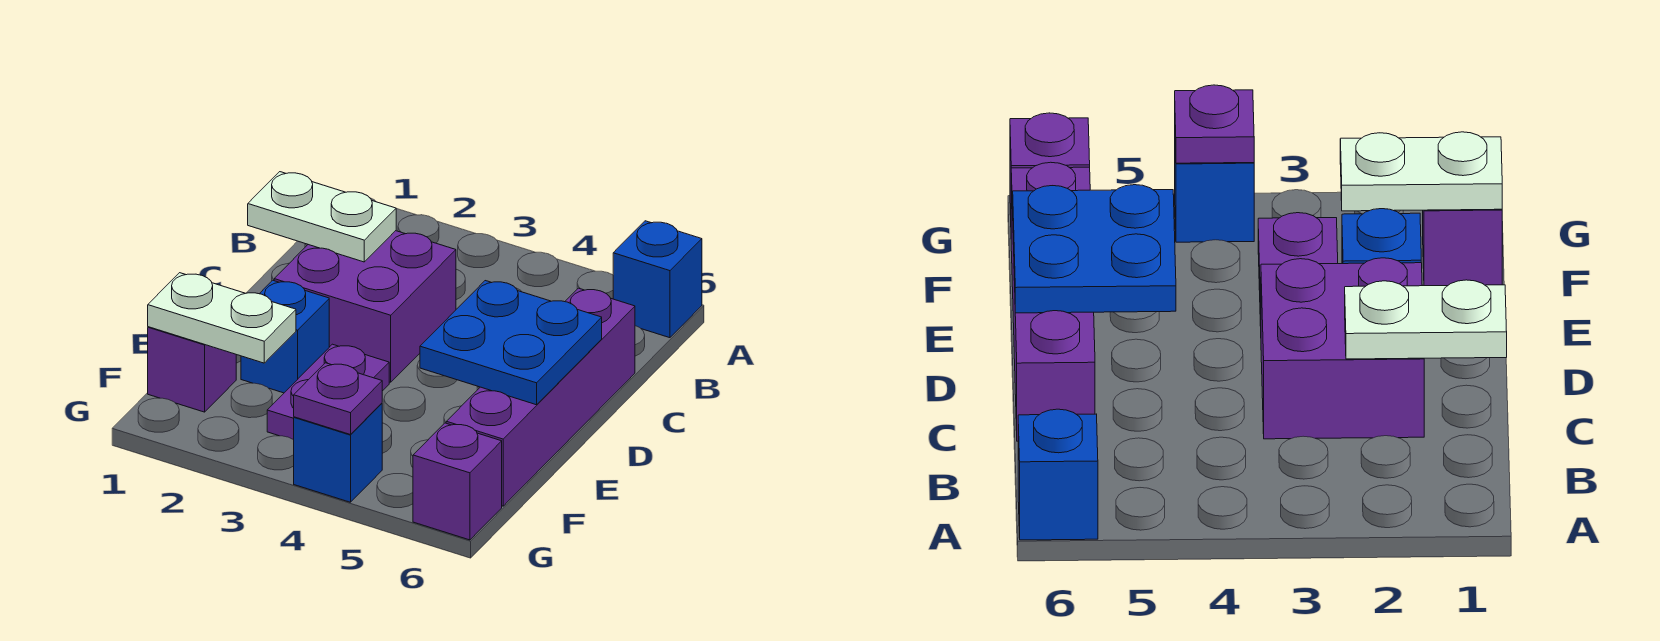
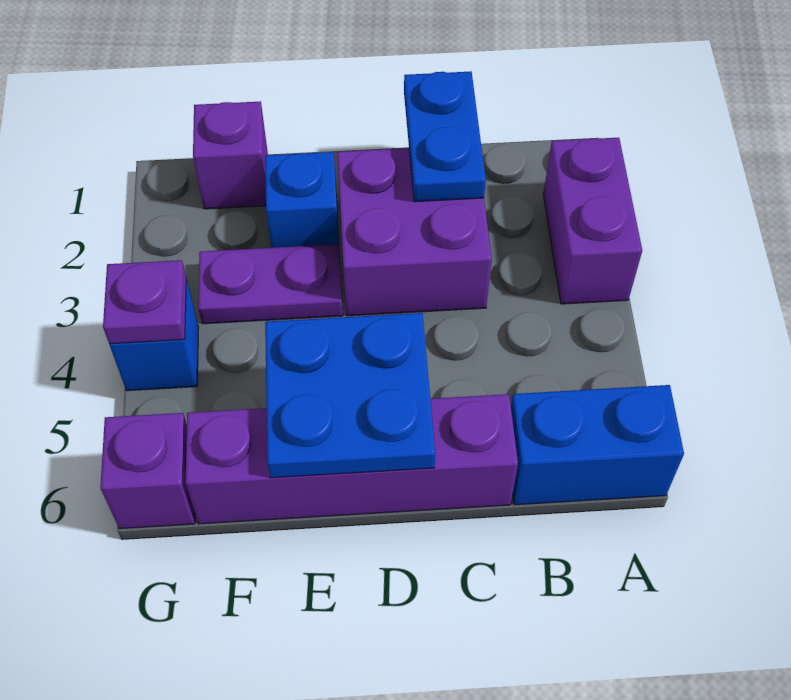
none -> purple brick A2:A3 level 1
blue brick A6 level 1 -> blue brick A6:B6 level 1
white plate C1:C2 level 2 -> blue plate C1:C2 level 2
white plate F1:F2 level 2 -> none

